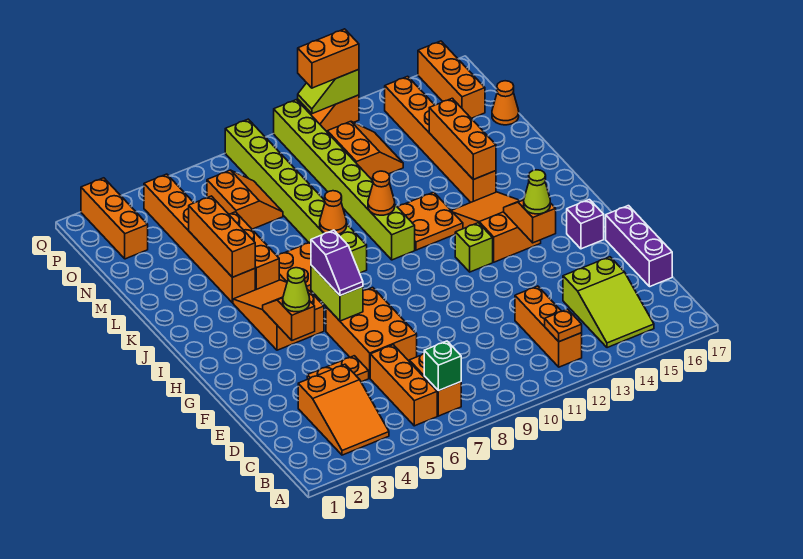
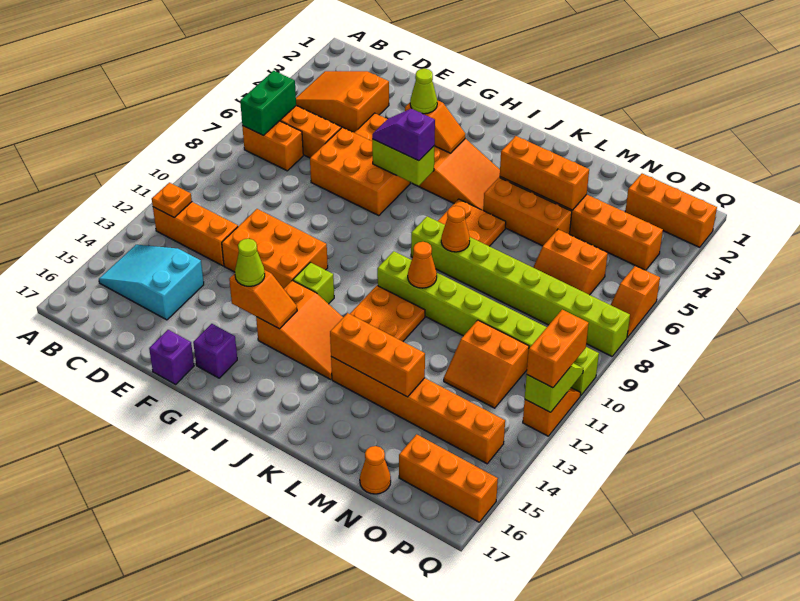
green brick B7 level 2 -> green brick B6:B7 level 2
lime slope B14:D15 level 1 top D -> cyan slope B14:D15 level 1 top D
purple brick D17:F17 level 1 -> purple brick F17 level 1
none -> orange brick E11:G12 level 1
none -> orange slope Q6:Q7 level 1 top 6

